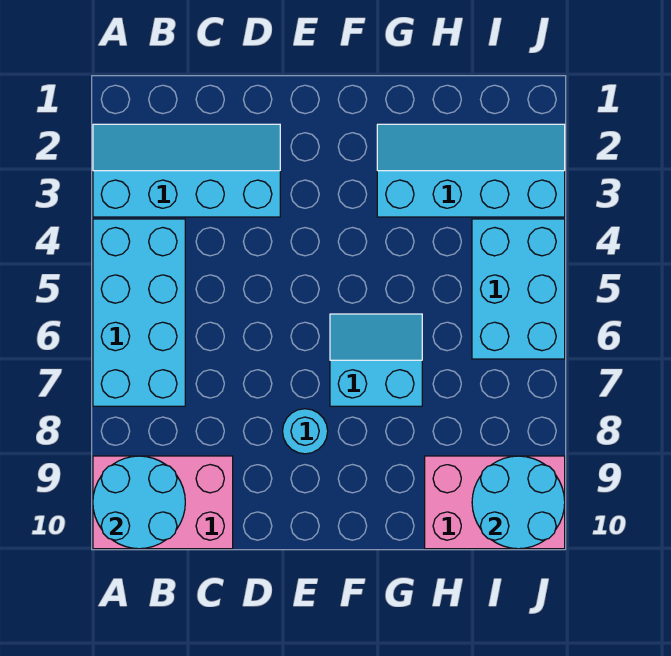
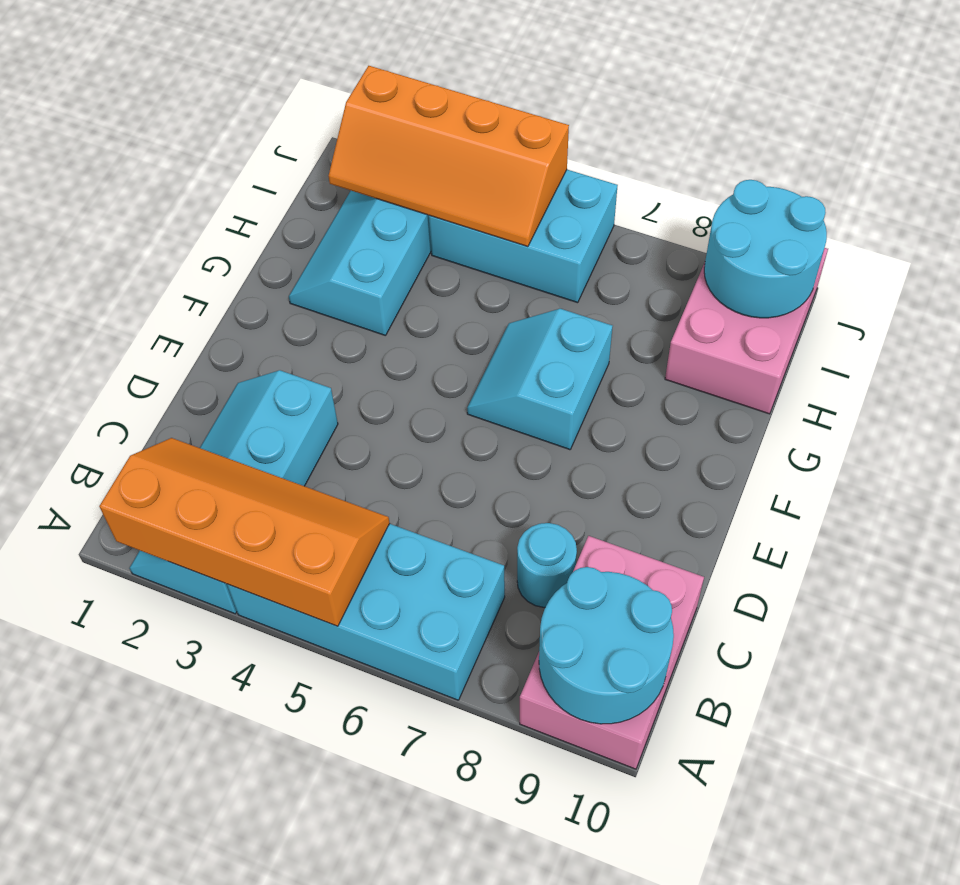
none -> orange slope A2:B5 level 2 top A
cyan round brick E8 level 1 -> cyan round brick C8 level 1
none -> orange slope I2:J5 level 2 top J

